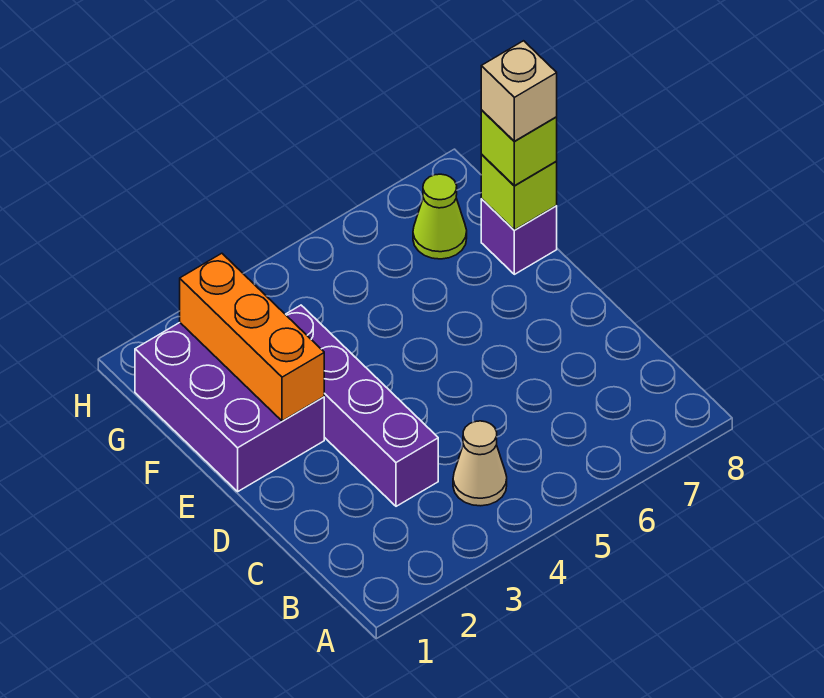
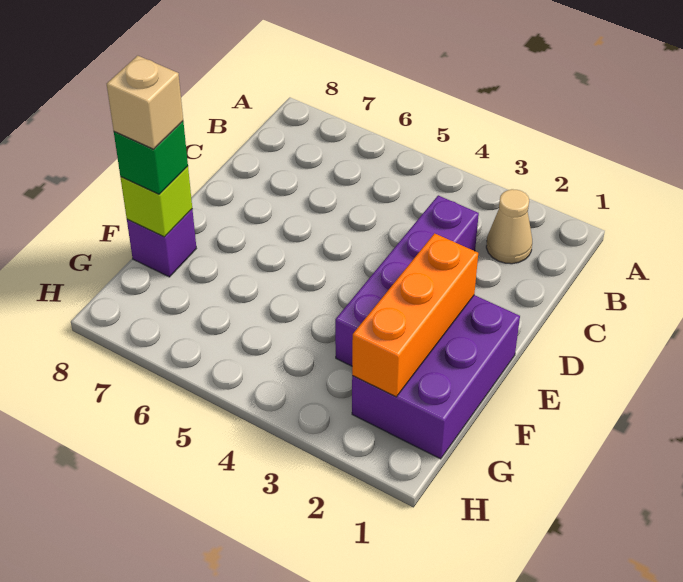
tan cone B4 level 1 -> tan cone B2 level 1
lime brick F8 level 3 -> green brick F8 level 3
lime cone G7 level 1 -> none

